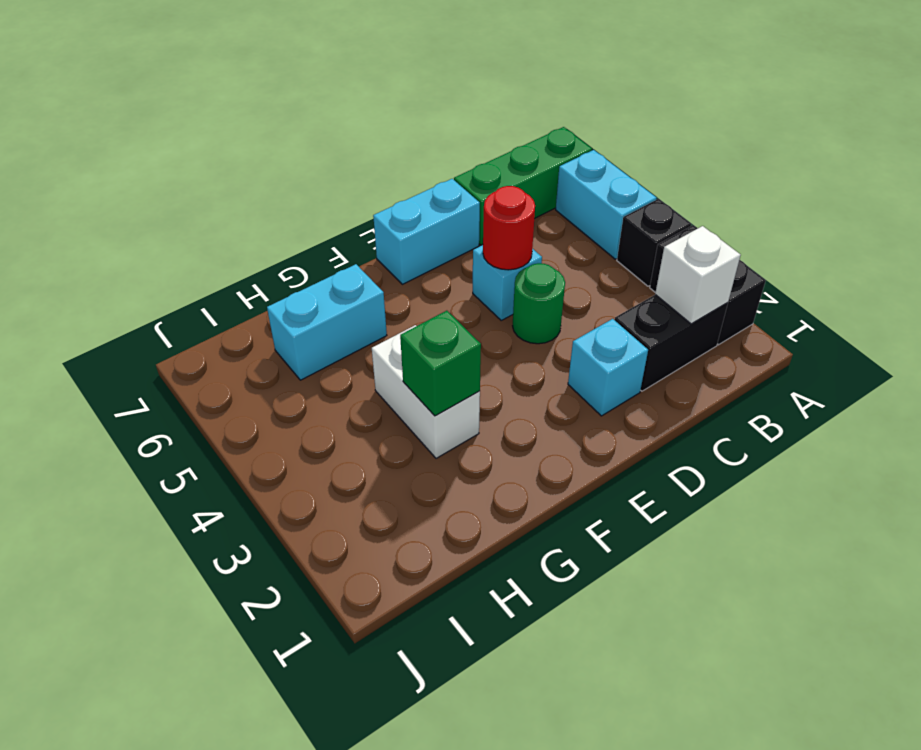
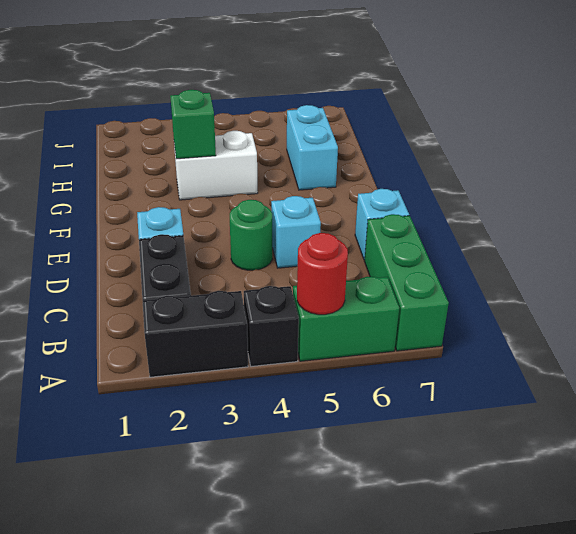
cyan brick A5:A6 level 1 -> green brick A5:A6 level 1
white brick B2 level 2 -> none
red round brick D5 level 2 -> red round brick A5 level 2
cyan brick D7:E7 level 1 -> cyan brick D7 level 1

